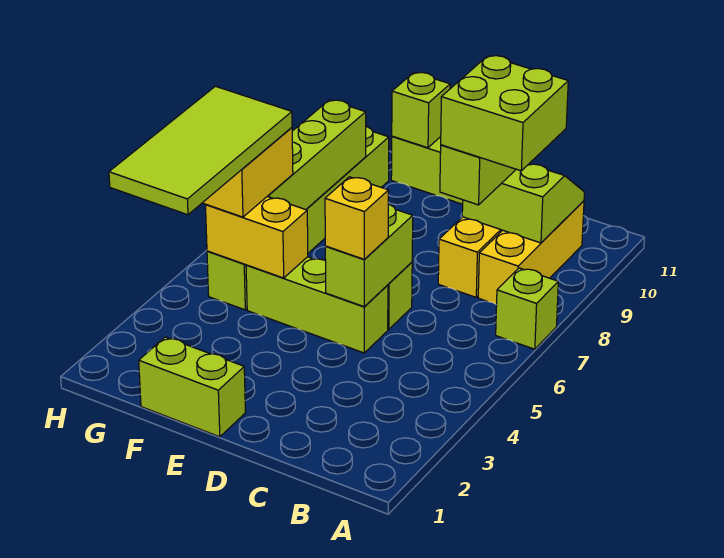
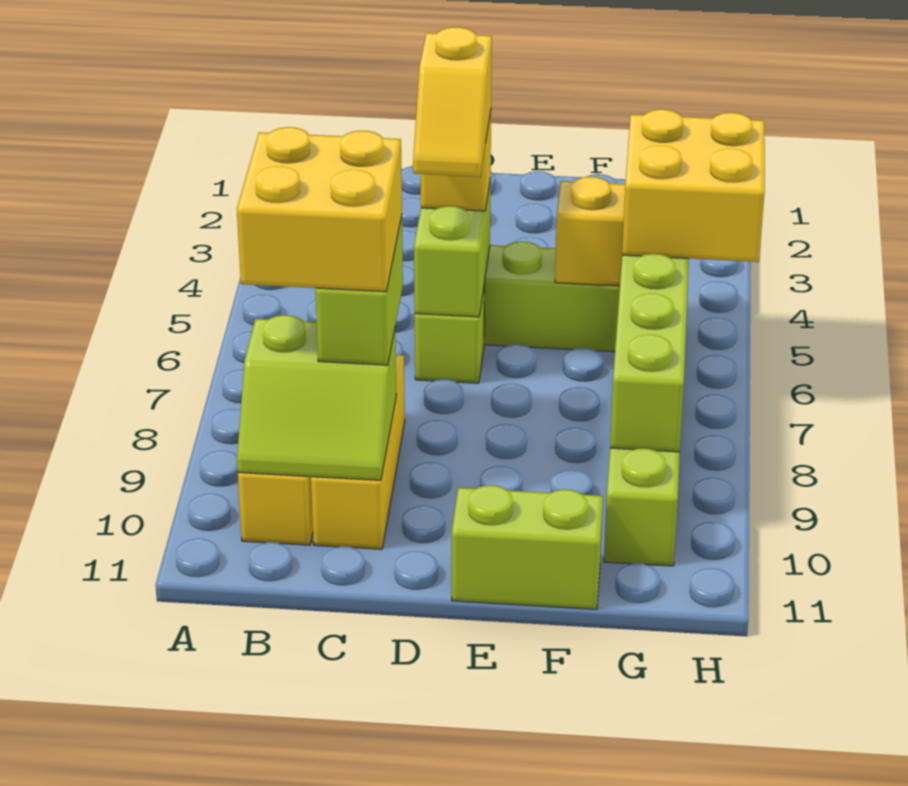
lime brick A7 level 1 -> none
lime brick B8:C9 level 4 -> yellow brick B8:C9 level 4
none -> yellow slope D5:D6 level 4 top 5
lime brick E1:F1 level 1 -> none
lime brick F11 level 2 -> none
lime tile G3:H6 level 4 -> none

